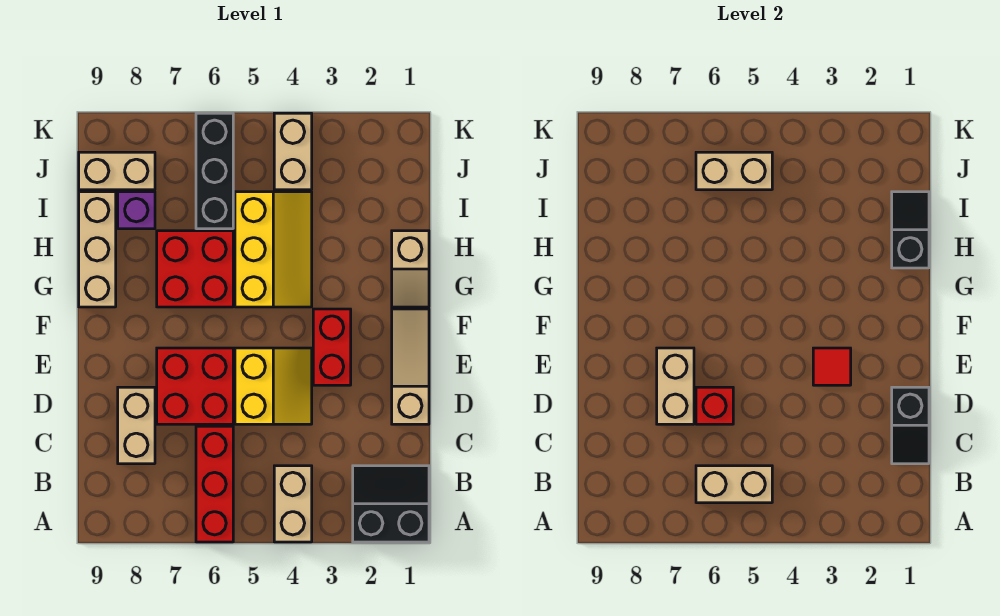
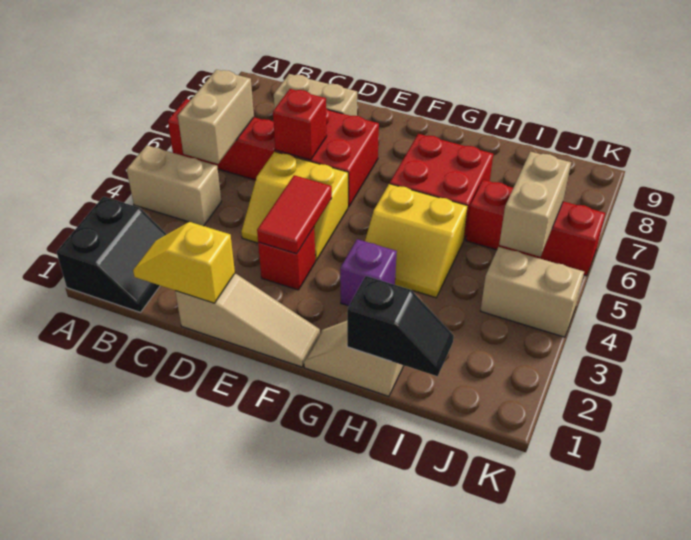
black slope C1:D1 level 2 top D -> yellow slope C1:D1 level 2 top D
tan brick D7:E7 level 2 -> none
red brick E3:F3 level 1 -> red brick E3 level 1
red tile E3 level 2 -> red tile E3:E4 level 2
yellow slope G4:I5 level 1 top 5 -> yellow slope G4:H5 level 1 top 5
tan brick G9:I9 level 1 -> none
black brick I6:K6 level 1 -> red brick I6:K6 level 1
purple brick I8 level 1 -> purple brick G3 level 1
tan brick J8:J9 level 1 -> none

